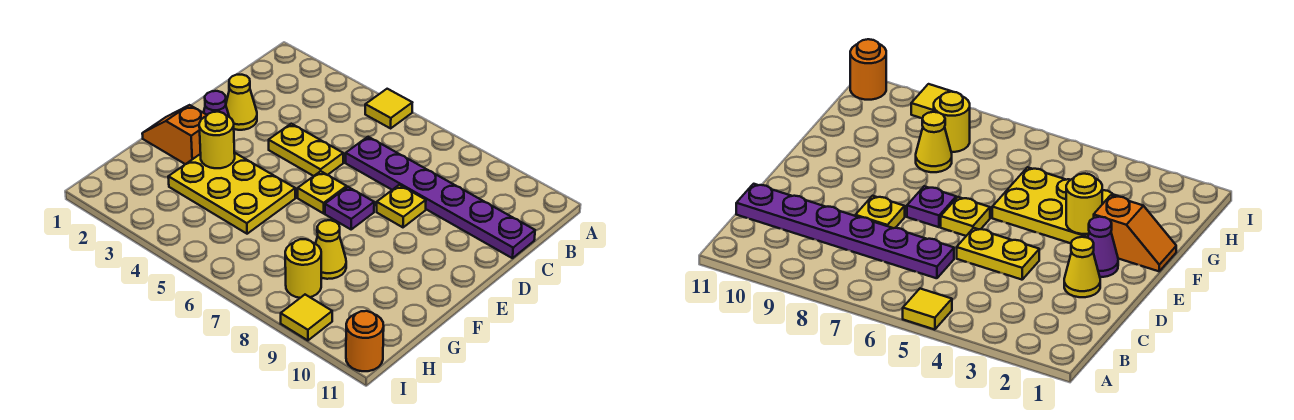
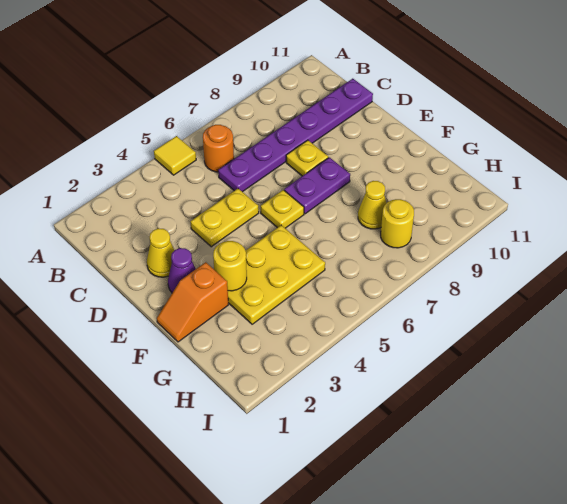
purple plate E7 level 1 -> purple plate E7:E8 level 1
yellow tile I9 level 1 -> none
orange round brick I11 level 1 -> orange round brick B6 level 1

